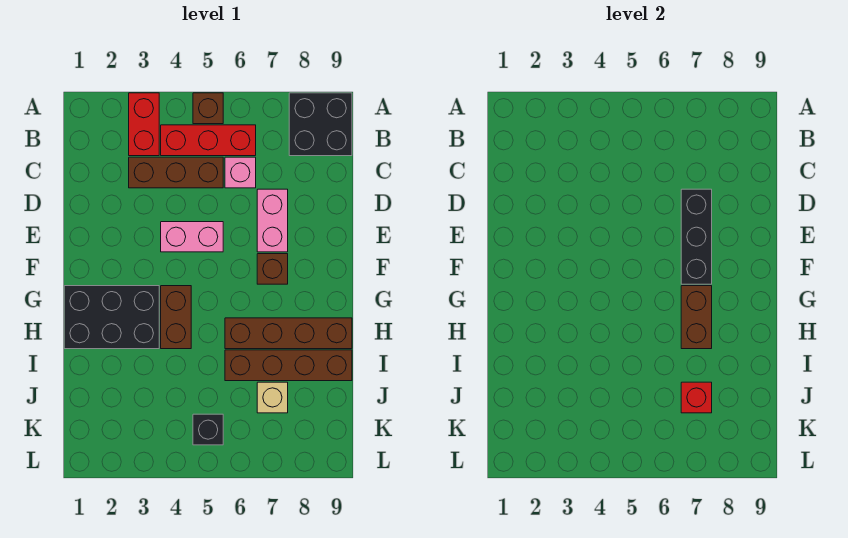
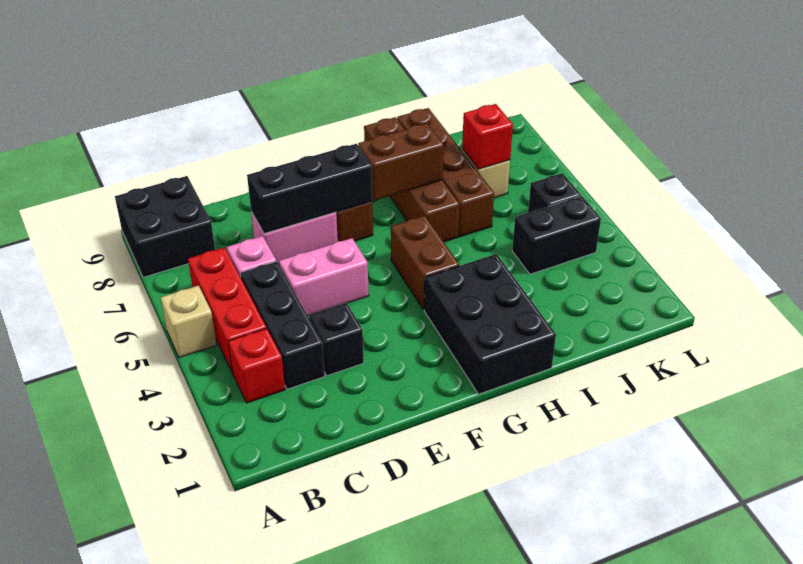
red brick A3:B3 level 1 -> red brick B3 level 1
brown brick A5 level 1 -> tan brick A5 level 1
brown brick C3:C5 level 1 -> black brick C3:C5 level 1
none -> black brick D3 level 1
pink brick E4:E5 level 1 -> pink brick D5:E5 level 1
brown brick G4:H4 level 1 -> brown brick G4:G5 level 1
none -> black brick J4:K4 level 1

